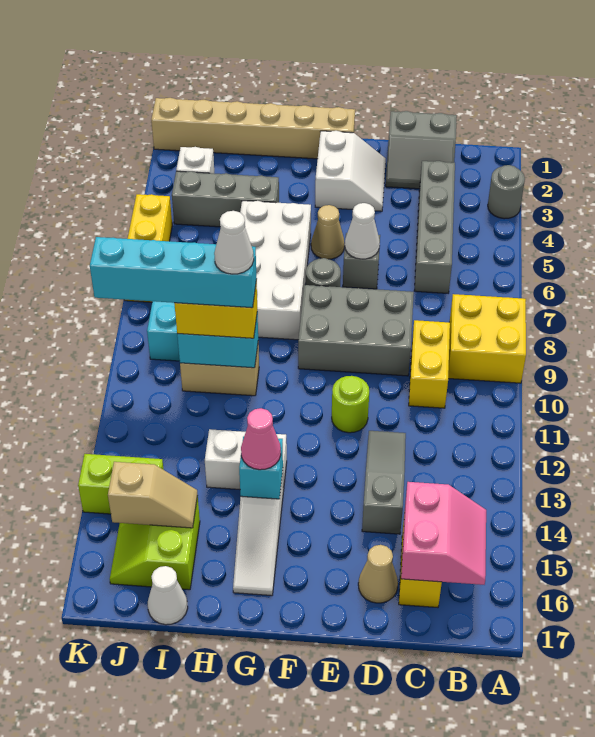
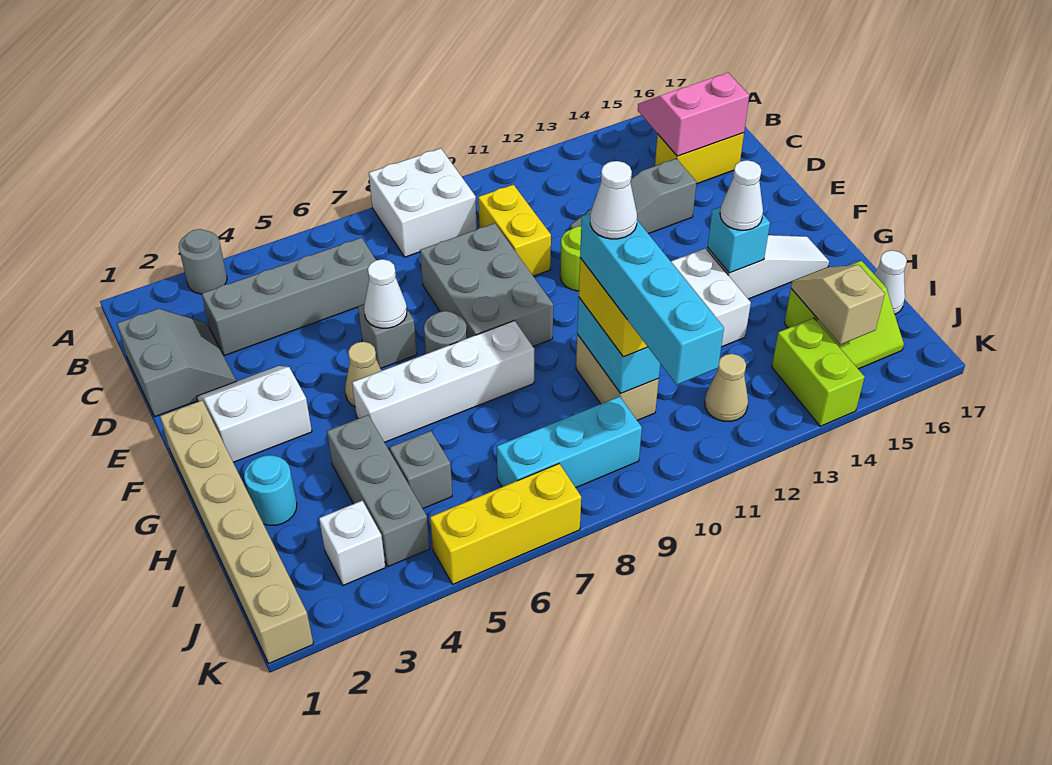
yellow brick A8:B9 level 1 -> white brick A8:B9 level 1
yellow brick C9:C10 level 1 -> yellow brick C10:D10 level 1
tan cone D16 level 1 -> tan cone J12 level 1
white brick G5:H8 level 1 -> white brick G5:G8 level 1
pink cone G14 level 3 -> white cone G14 level 3
none -> cyan round brick H2 level 1
none -> grey brick I5 level 1

